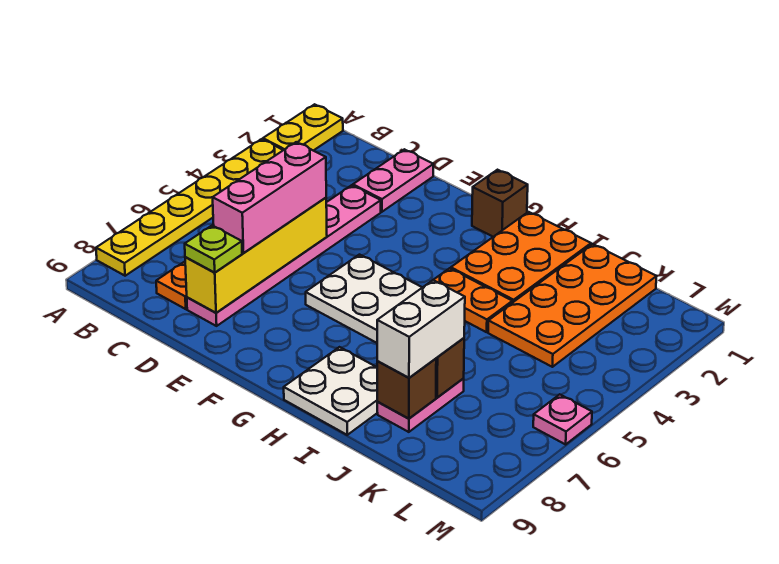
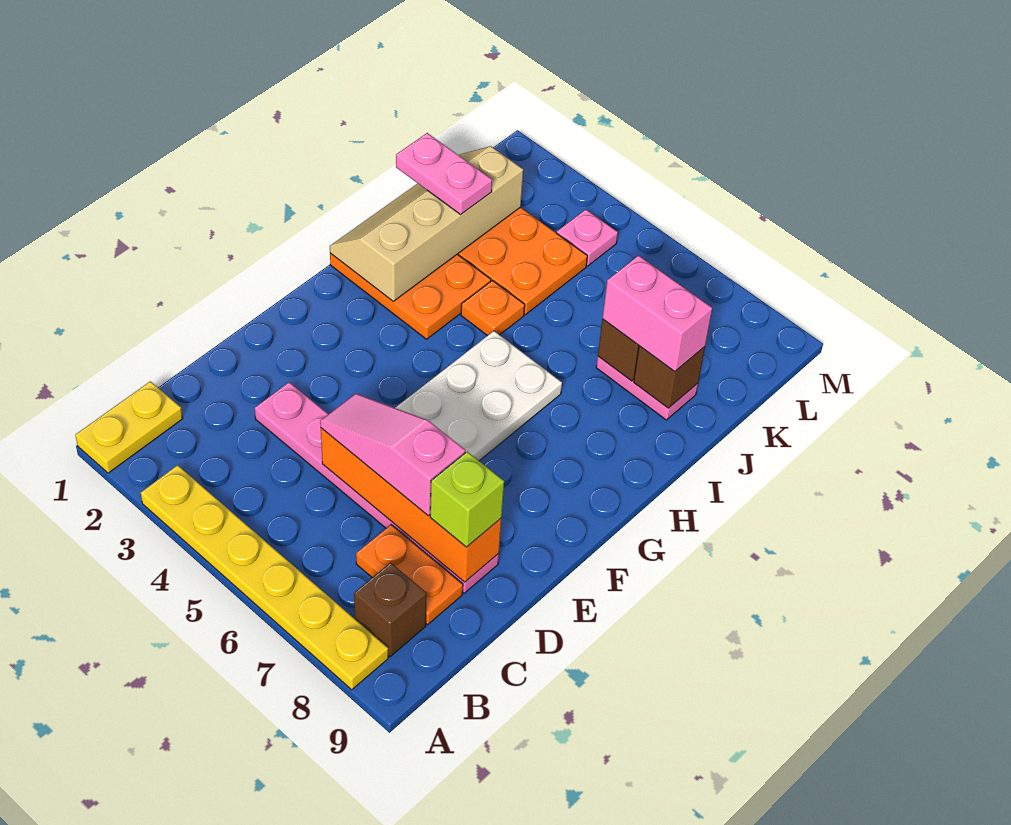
yellow plate A1:A2 level 1 -> yellow plate A1:B1 level 1
pink plate D1:D2 level 1 -> pink plate J1:J2 level 3
yellow brick D5:D8 level 2 -> orange brick D5:D8 level 2
pink brick D5:D7 level 3 -> pink slope D5:D7 level 3 top 7
lime plate D8 level 3 -> lime brick D8 level 3
brown brick G1 level 1 -> brown brick B8 level 1
none -> tan slope H1:K2 level 2 top 2
orange plate H4:I4 level 1 -> orange plate I4 level 1
white plate H8:I9 level 1 -> none
white brick J7:J8 level 3 -> pink brick J7:J8 level 3
pink plate M6 level 1 -> pink plate L4 level 1

